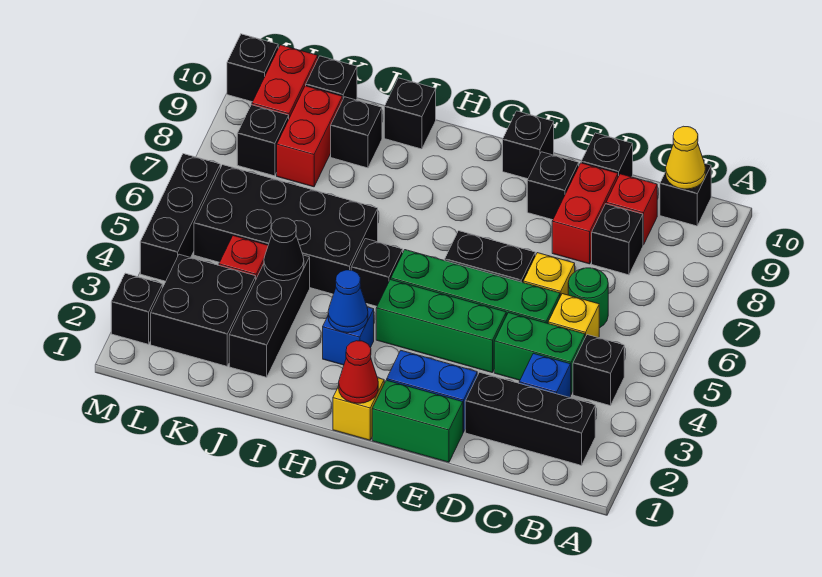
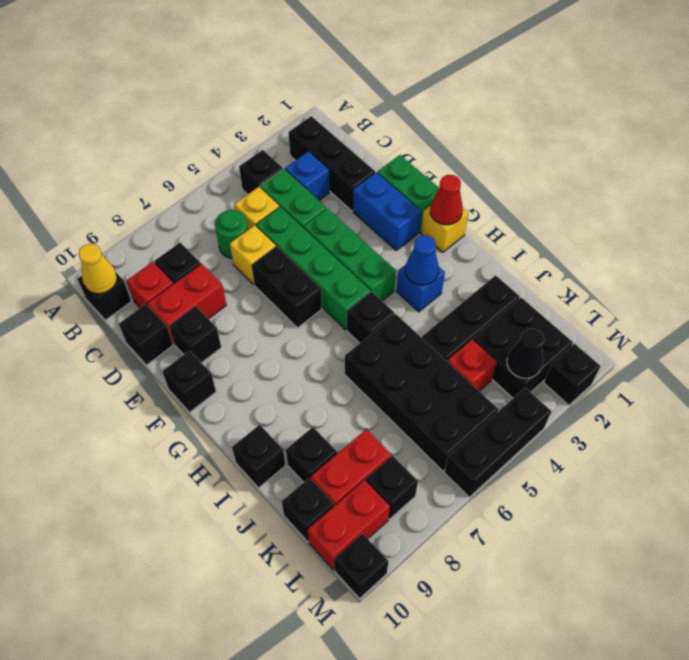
black cone J4 level 2 -> black cone L3 level 2

